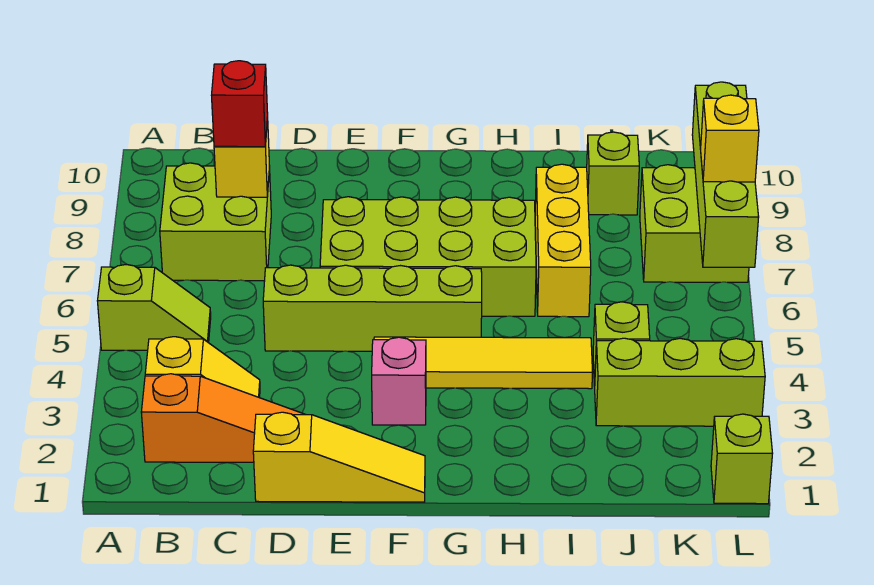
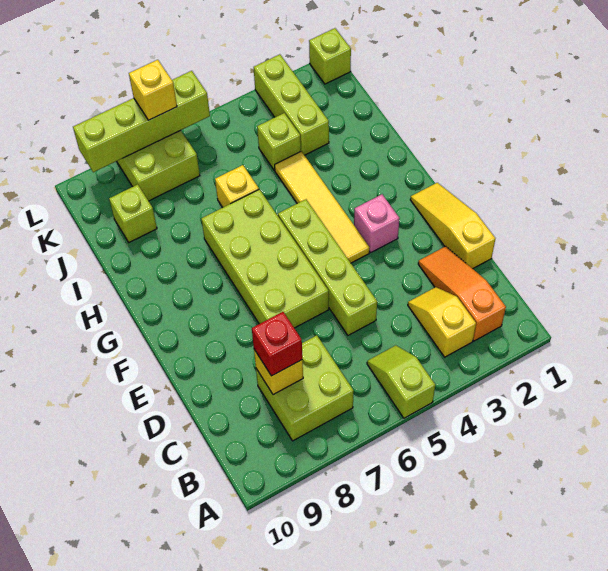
yellow brick I6:I8 level 1 -> yellow brick I6 level 1

